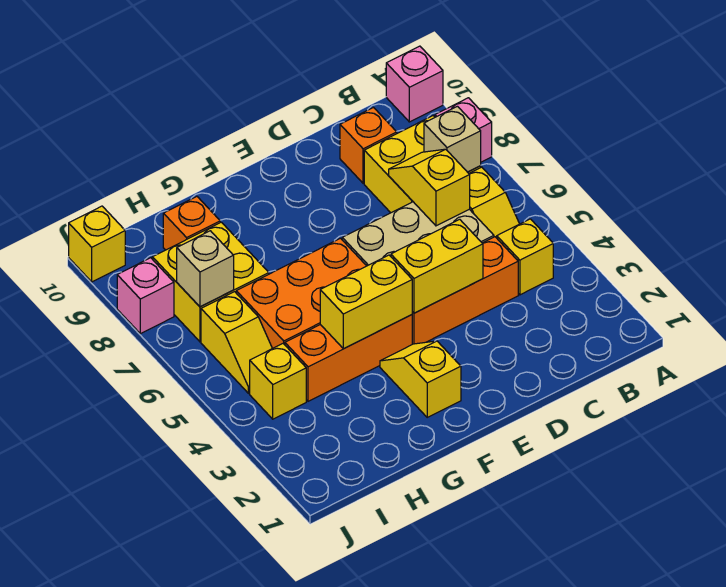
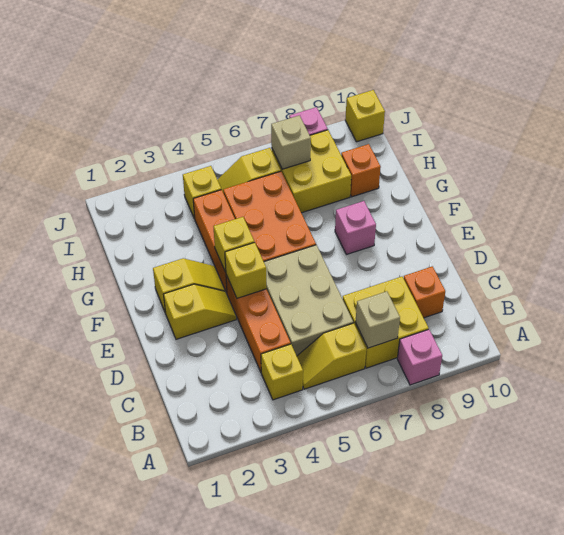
pink brick A10 level 1 -> pink brick F8 level 1
yellow slope C6:C7 level 2 top 6 -> yellow slope E2:E3 level 1 top 2
yellow brick D4:E4 level 2 -> yellow brick E4 level 2
yellow brick F4:G4 level 2 -> yellow brick F4 level 2

